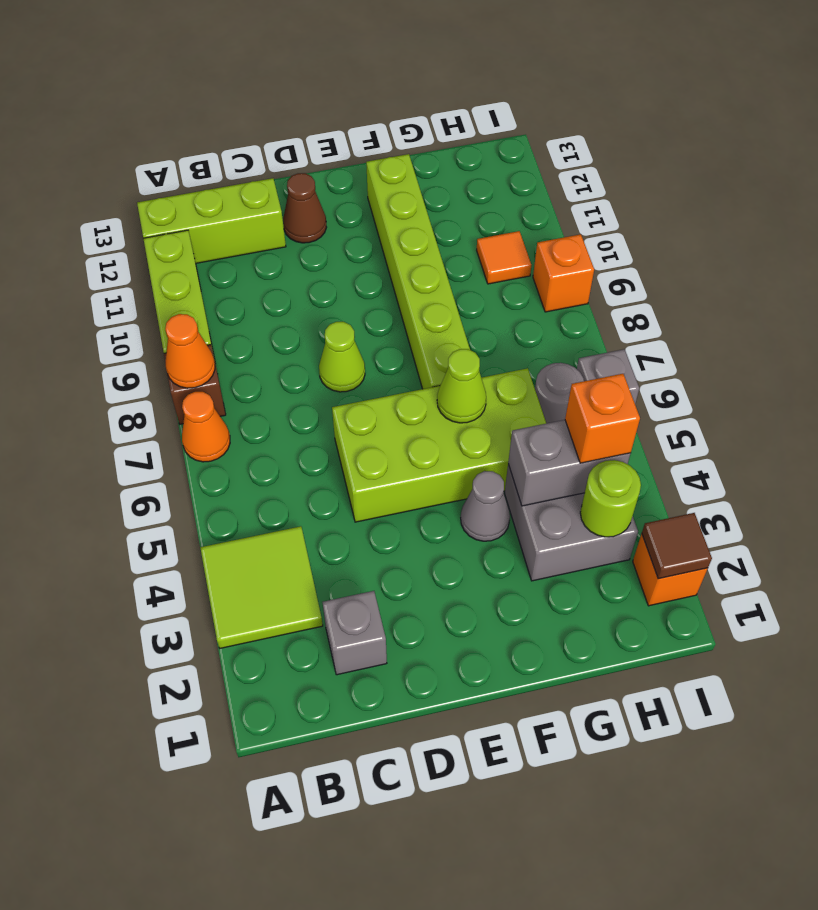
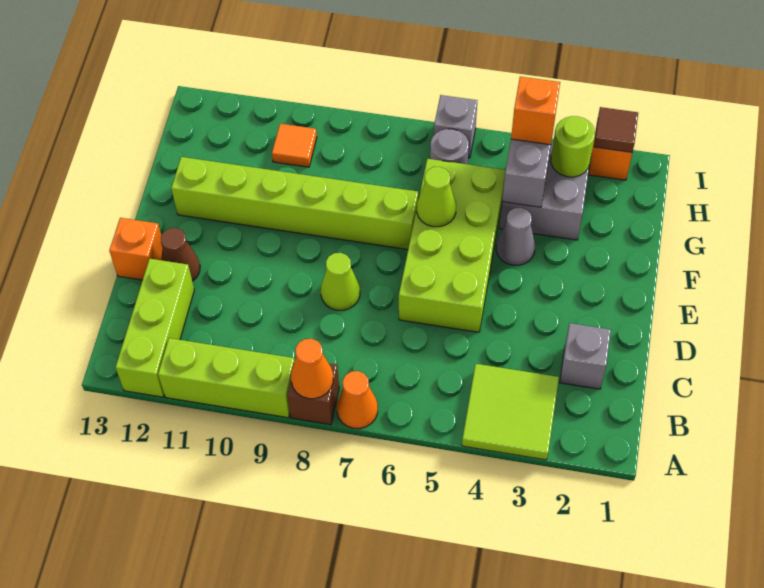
orange brick I9 level 1 -> orange brick D13 level 1

